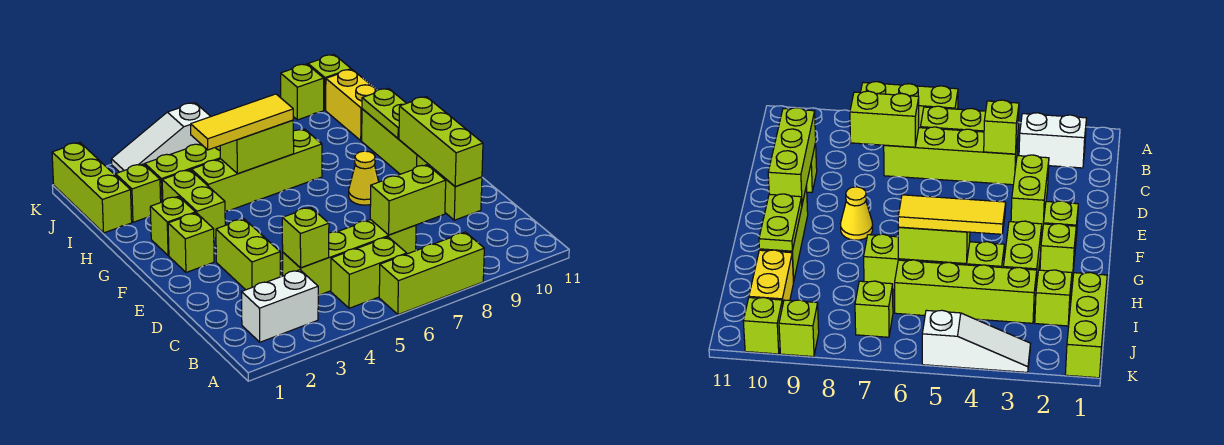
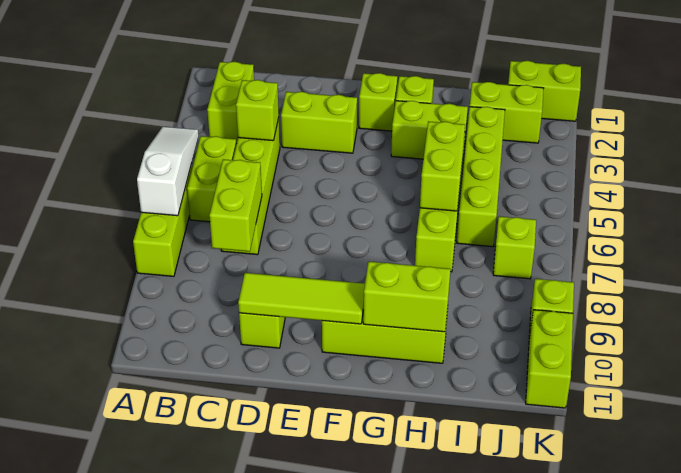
white brick B2:B3 level 1 -> lime brick B2:B3 level 1
lime brick D10:F10 level 2 -> lime tile D10:F10 level 2
yellow cone F8 level 1 -> none
lime plate G10:H10 level 2 -> lime brick G10:H10 level 2
yellow tile H4:H6 level 3 -> none
lime brick I1:K1 level 1 -> lime brick J1:K1 level 1
lime brick I2 level 1 -> lime brick I2:J2 level 1
yellow brick I10:J10 level 1 -> none
white slope K3:K5 level 1 top 5 -> white slope A5:A7 level 2 top 7
lime brick K10 level 1 -> lime brick K10:K11 level 1

